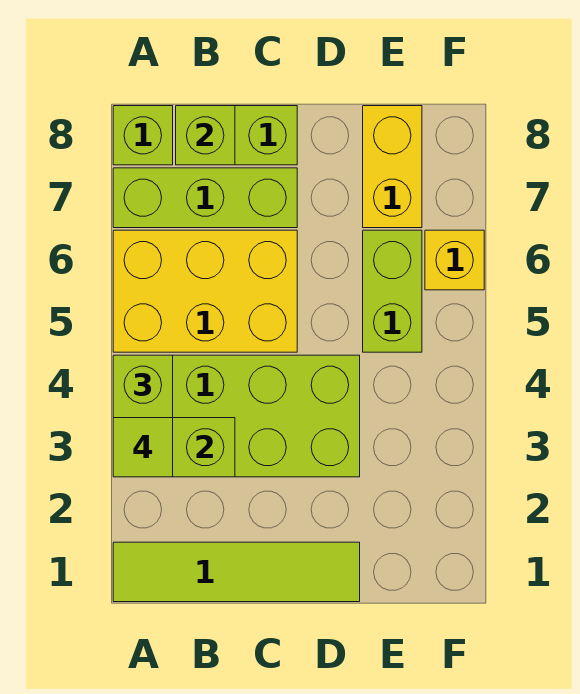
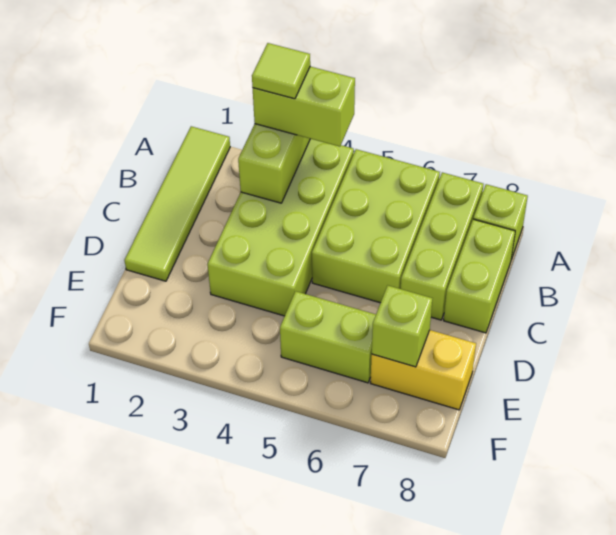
yellow brick A5:C6 level 1 -> lime brick A5:C6 level 1
lime brick B8 level 2 -> lime brick E7 level 2
yellow brick F6 level 1 -> none

